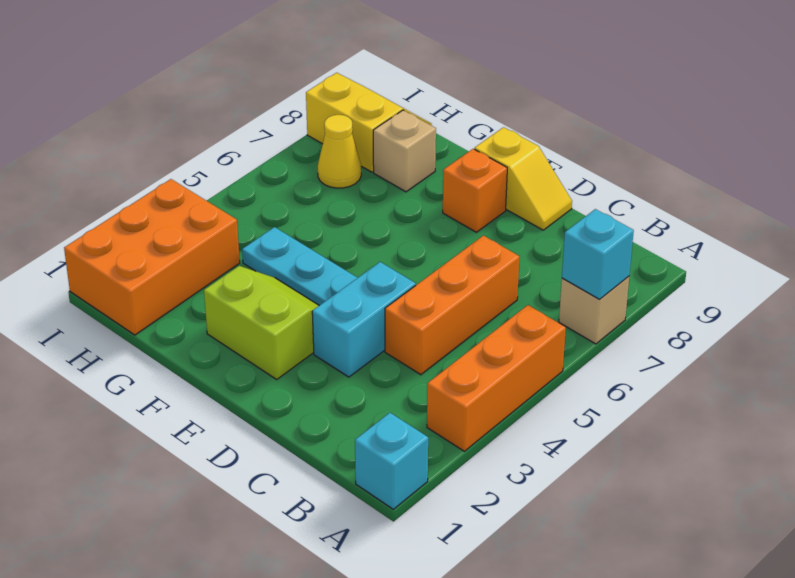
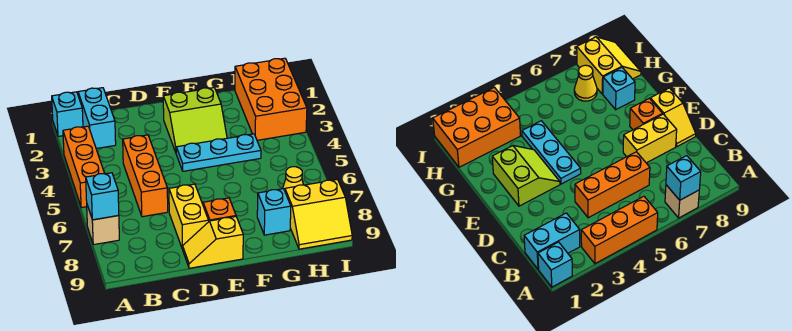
cyan brick D3:D4 level 1 -> cyan brick B1:B2 level 1
none -> yellow brick D7:D8 level 1
tan brick G8 level 1 -> cyan brick G8 level 1

